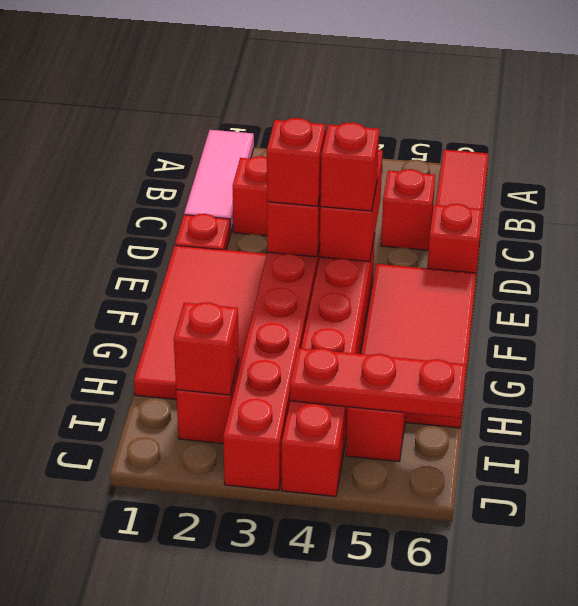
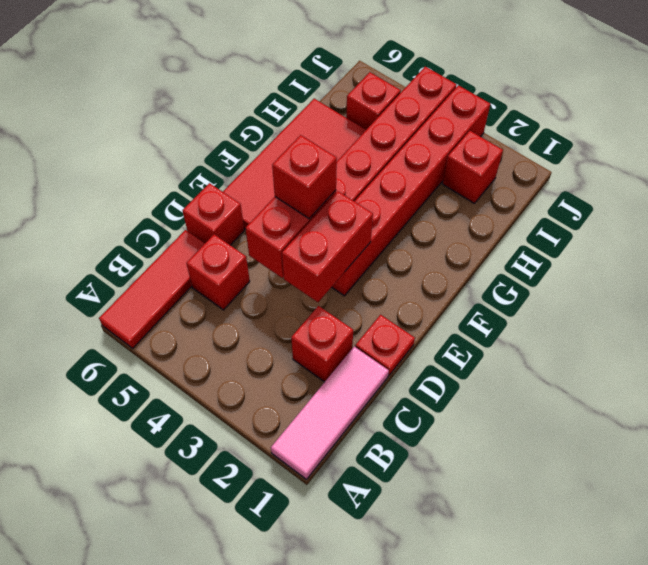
red tile E1:H2 level 1 -> none
red brick E3 level 3 -> none
red brick I2 level 2 -> none
red plate I4:I6 level 2 -> none

